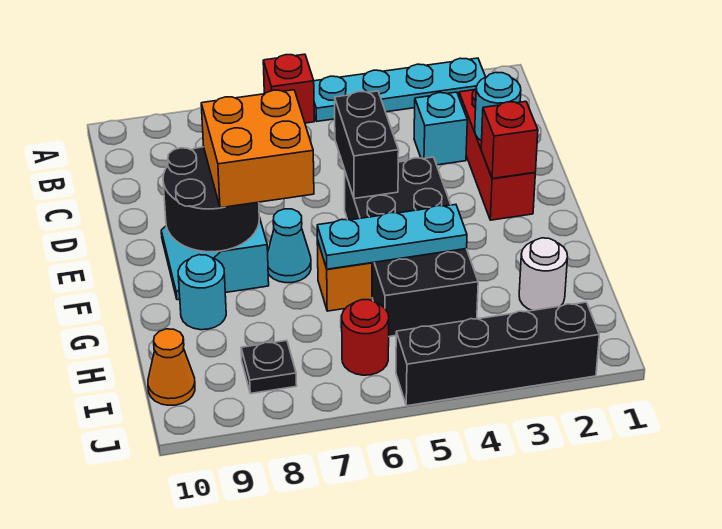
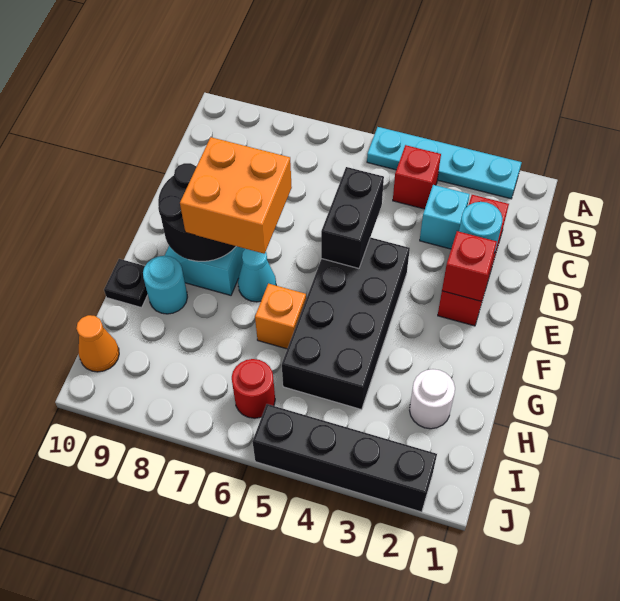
red brick A6 level 1 -> red brick B4 level 1
cyan plate G4:G6 level 2 -> none
black plate I8 level 1 -> black plate G10 level 1

